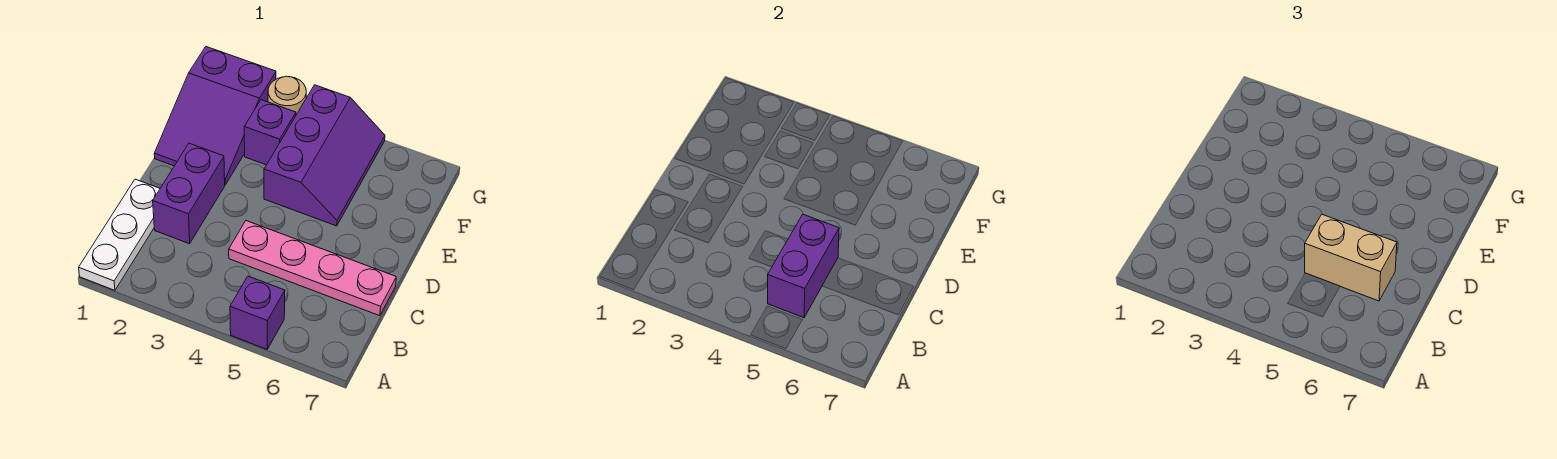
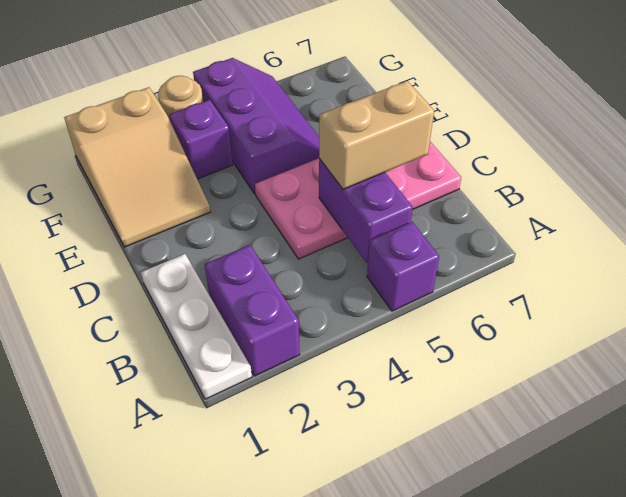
purple brick C2:D2 level 1 -> purple brick A2:B2 level 1
pink plate C4:C7 level 1 -> pink plate C4:D7 level 1
purple slope E1:G2 level 1 top G -> tan slope E1:G2 level 1 top G

